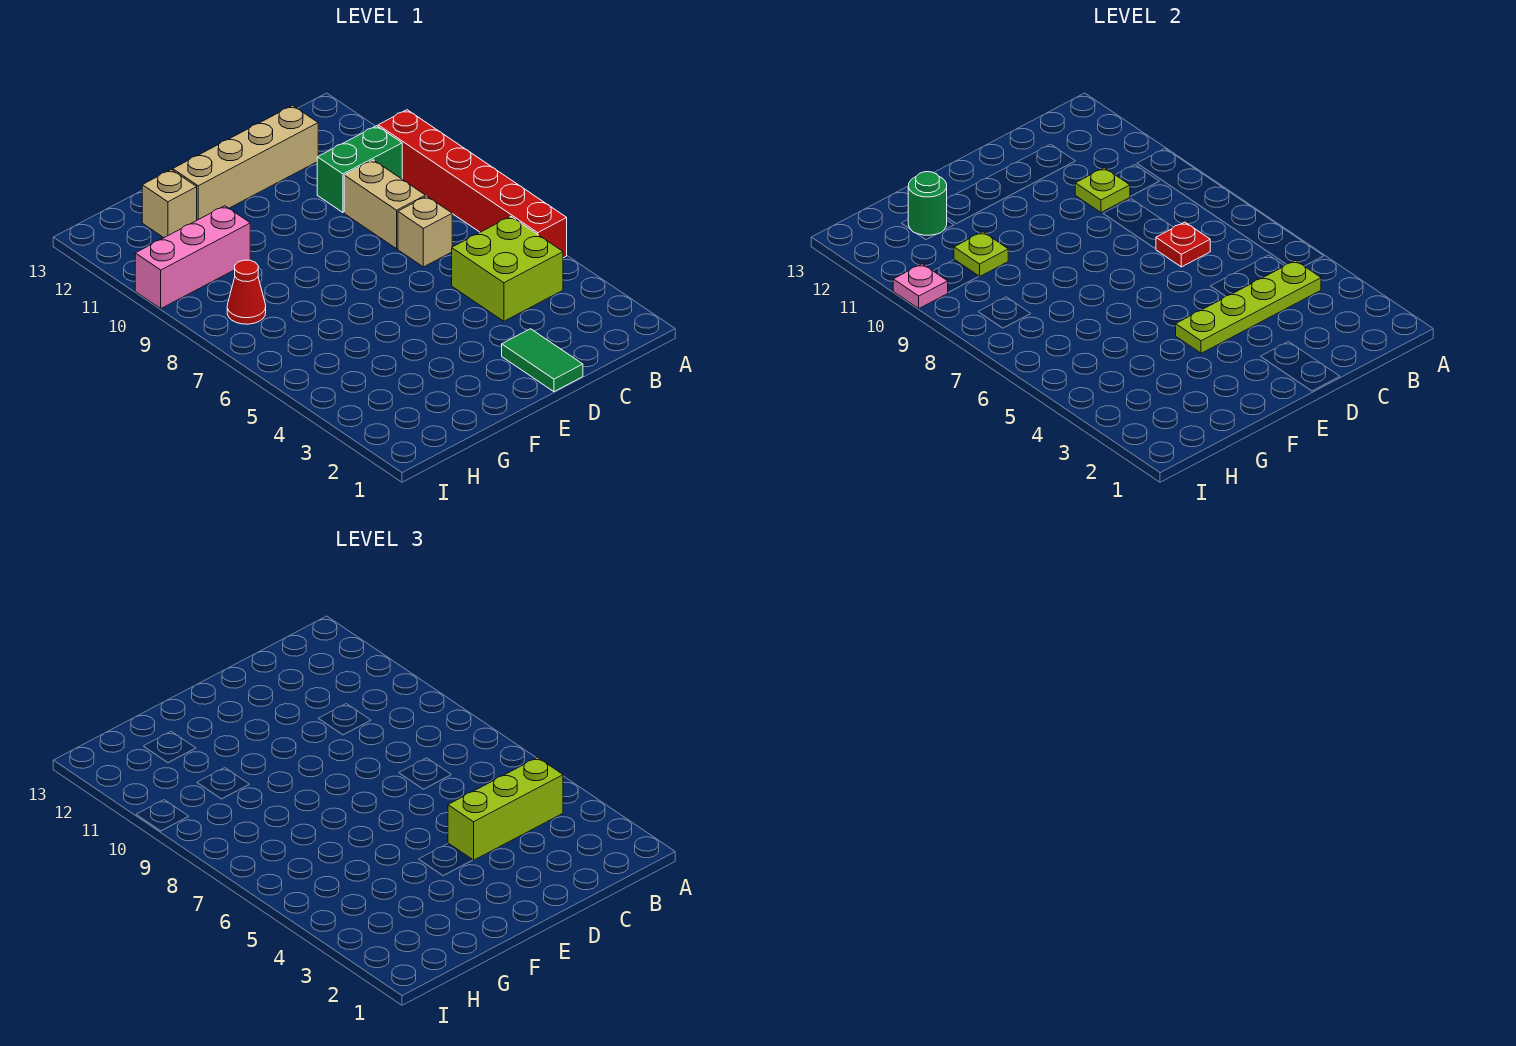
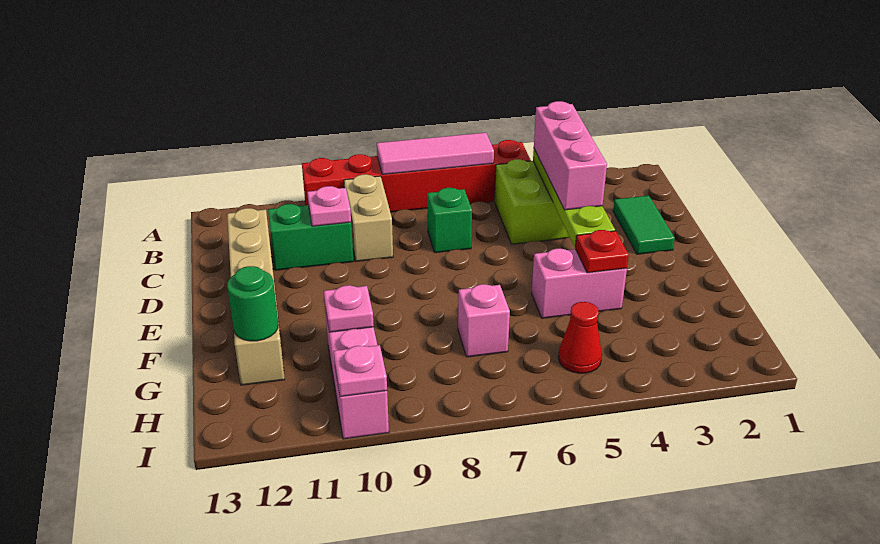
none -> pink tile A6:A8 level 2
lime brick B4:D4 level 3 -> pink brick B4:D4 level 3
green brick B10:C10 level 1 -> green brick C10:C11 level 1
tan brick C7 level 1 -> green brick C7 level 1
red plate C7 level 2 -> red plate F4 level 2
tan brick C8:C9 level 1 -> tan brick B9:C9 level 1
lime plate C10 level 2 -> pink plate C10 level 2
green tile D1:D2 level 1 -> green tile C2:D2 level 1
none -> pink brick F4:F5 level 1
none -> pink brick G7 level 1
lime plate G10 level 2 -> pink plate G10 level 2
red cone H8 level 1 -> red cone H5 level 1

